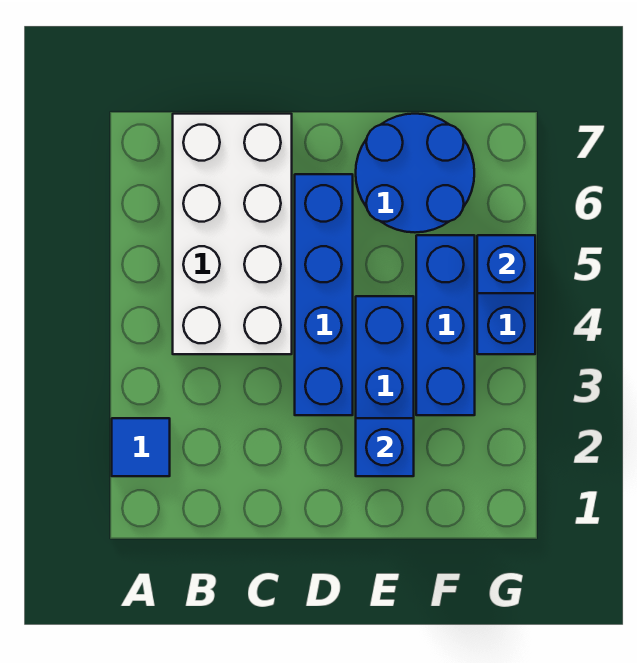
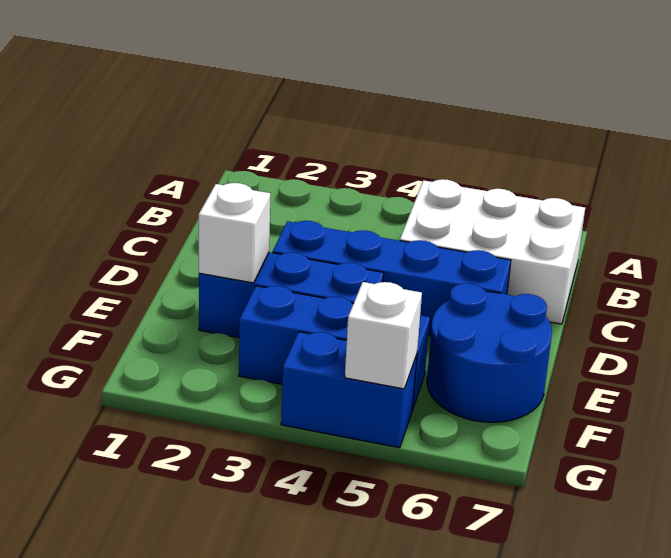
blue tile A2 level 1 -> none
white brick B4:C7 level 1 -> white brick B5:C7 level 1
blue brick E2 level 2 -> white brick E2 level 2
blue brick G5 level 2 -> white brick G5 level 2

